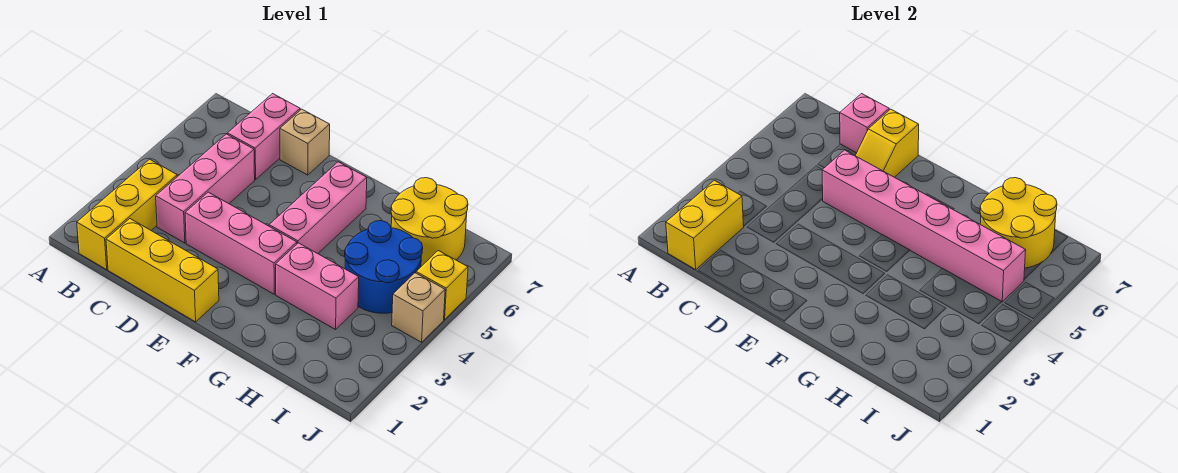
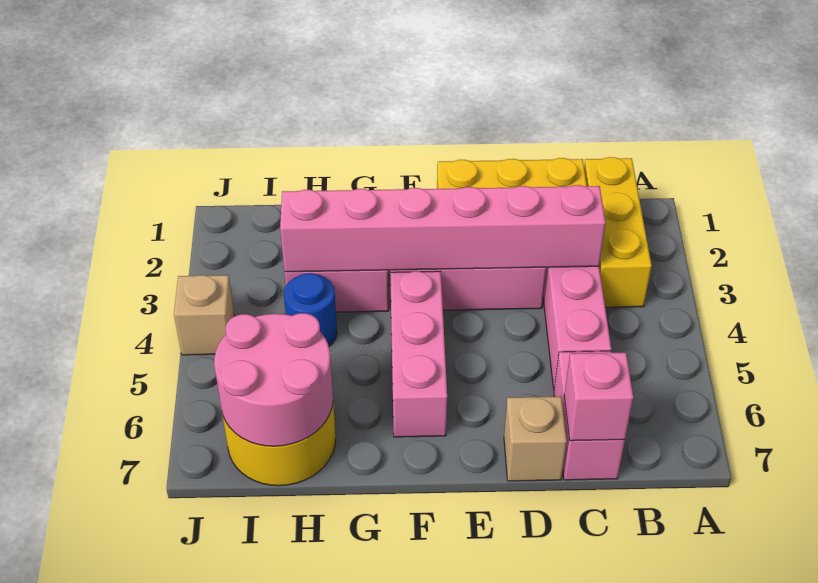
yellow brick B1:B2 level 2 -> none
pink brick D5:I5 level 2 -> pink brick C3:H3 level 2
yellow slope D6:D7 level 2 top 7 -> none
blue round brick H4:I5 level 1 -> blue round brick H4 level 1
yellow round brick H6:I7 level 2 -> pink round brick H6:I7 level 2
yellow brick J5 level 1 -> none

